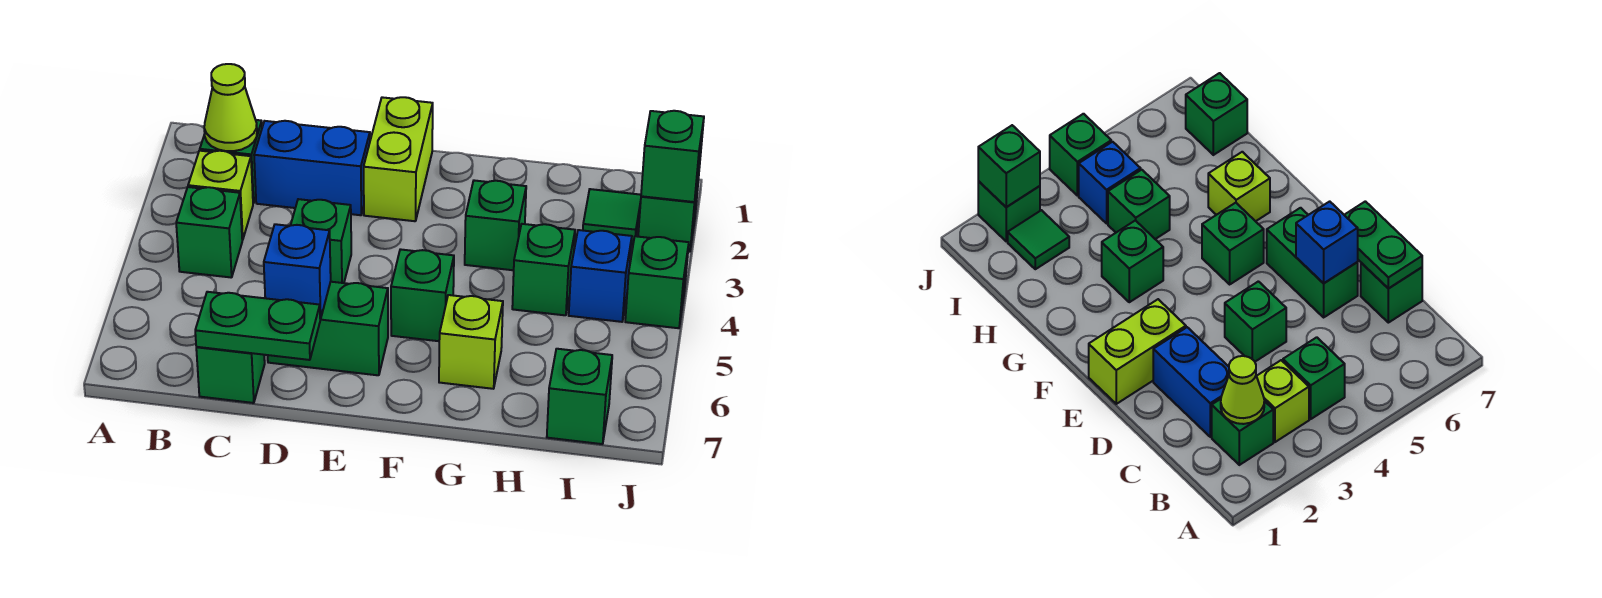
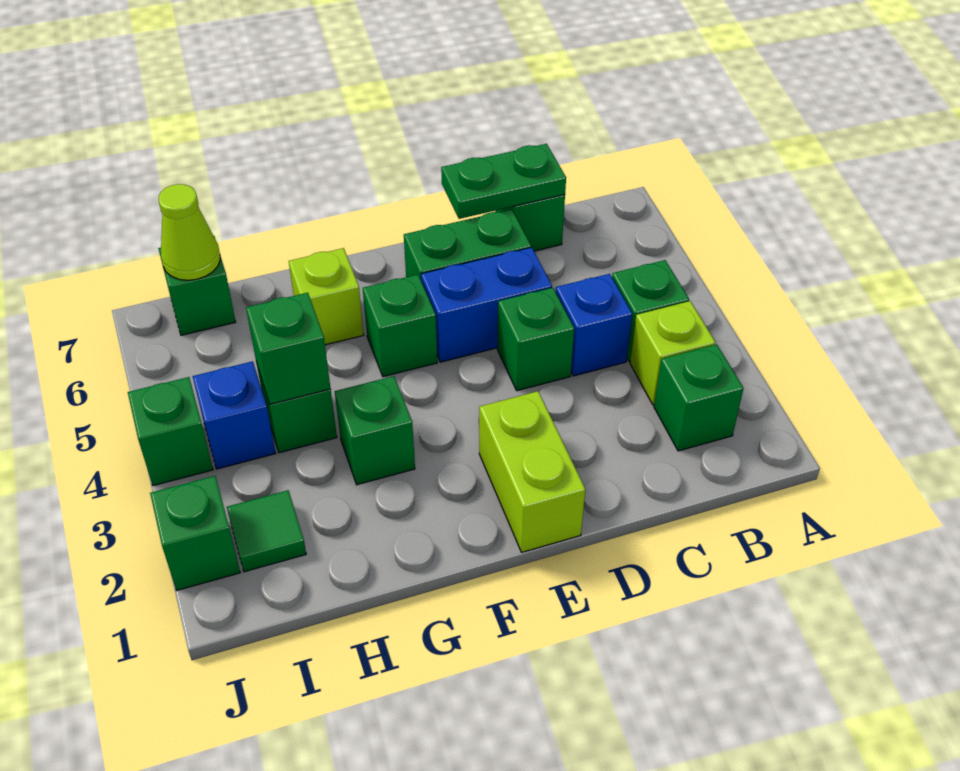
lime cone B2 level 2 -> lime cone I7 level 2
blue brick C2:D2 level 1 -> blue brick D5:E5 level 1
blue brick D6 level 2 -> blue brick C4 level 1
green brick J2 level 2 -> green brick H4 level 2

